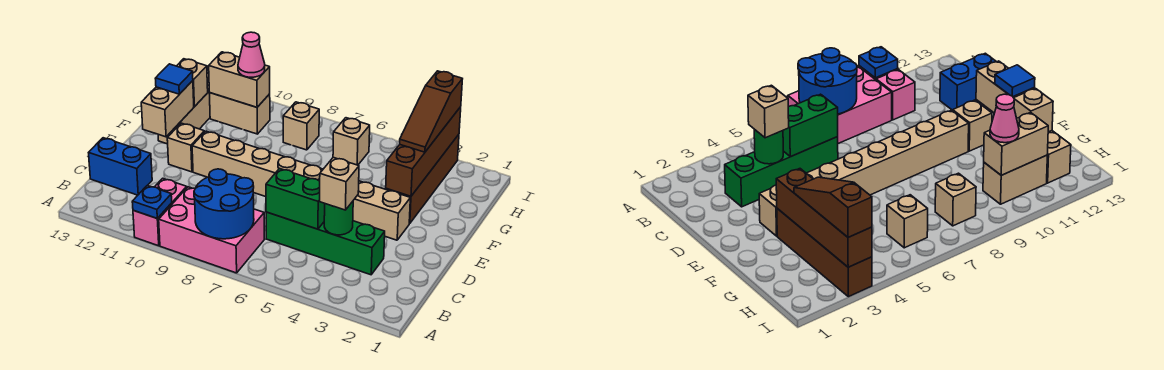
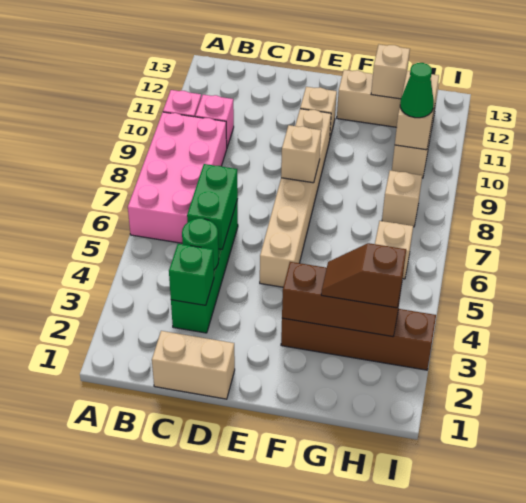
pink brick A7:B9 level 1 -> pink brick A6:B9 level 1
blue round brick A7:B8 level 2 -> none
blue plate A10 level 2 -> none
none -> green brick C3 level 2
tan brick C4 level 3 -> tan brick E8 level 2
blue brick C12:C13 level 1 -> none
tan brick E3:E10 level 1 -> tan brick E5:E10 level 1
tan brick E12:F12 level 2 -> tan brick C1:D1 level 1
brown brick F3:I3 level 2 -> brown brick F3:H3 level 2
blue tile F12 level 3 -> none
brown slope G3:I3 level 3 top I -> brown slope G3:H3 level 3 top H
pink cone H10 level 3 -> green cone H10 level 3

